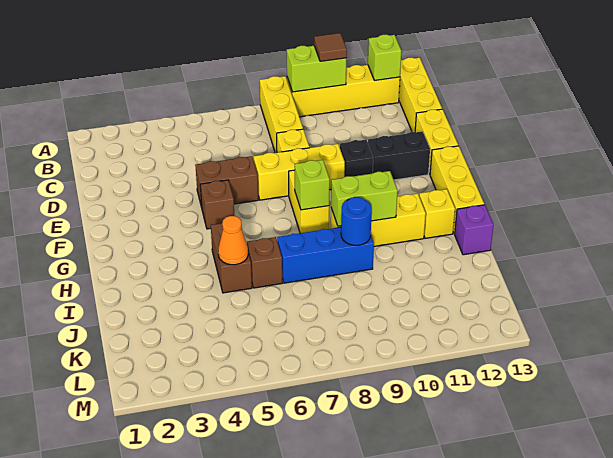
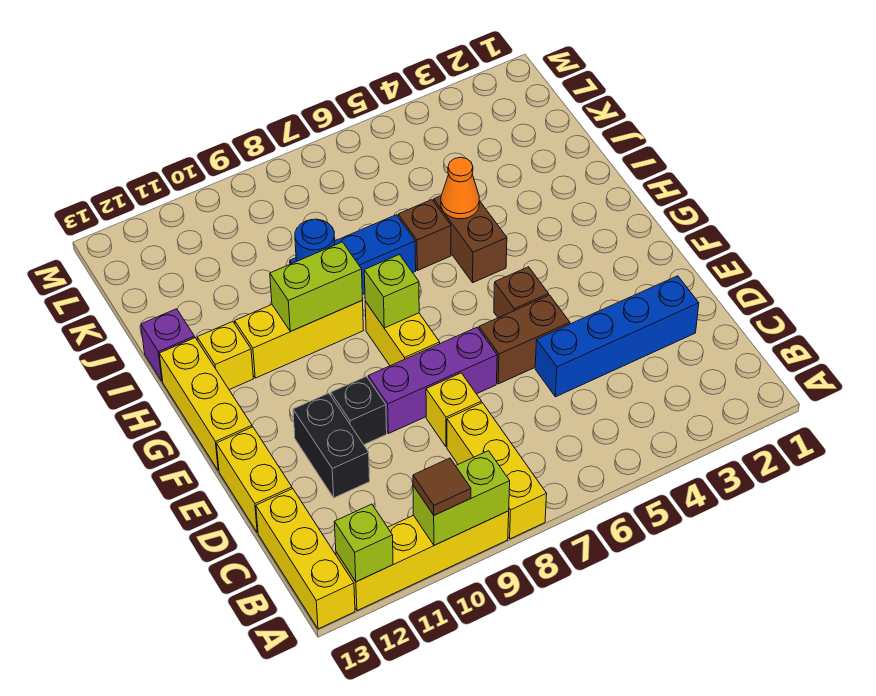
none -> blue brick D2:D5 level 1
yellow brick E7:E9 level 1 -> purple brick E7:E9 level 1
black brick E11:E12 level 1 -> black brick D11:E11 level 1

